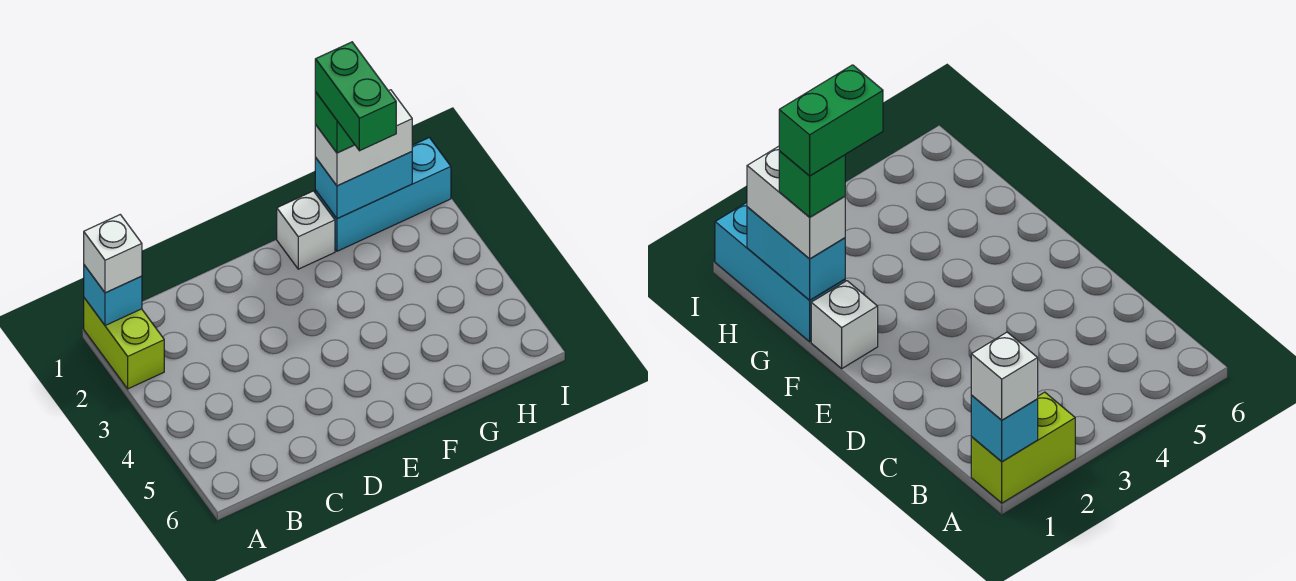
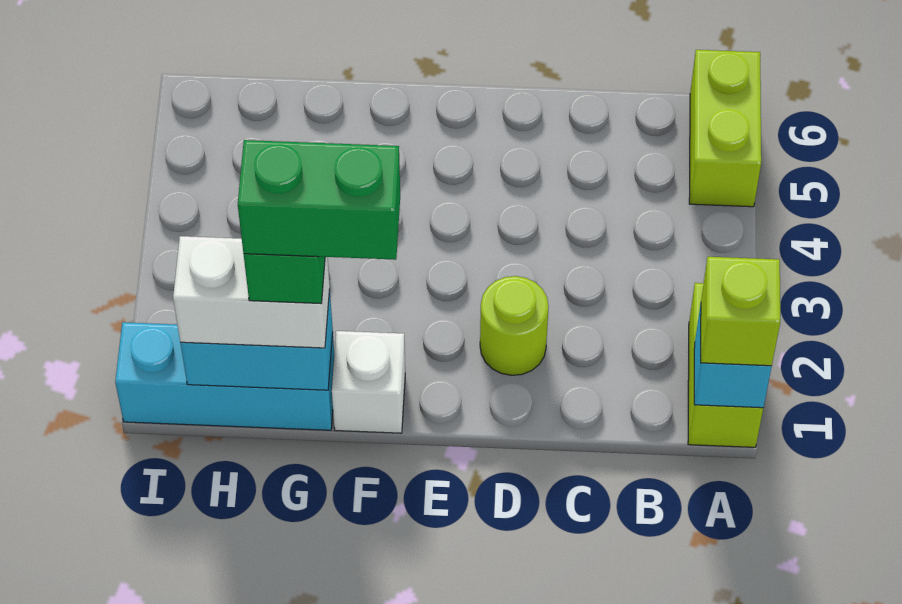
white brick A1 level 3 -> lime brick A1 level 3
none -> lime brick A5:A6 level 1
none -> lime round brick D2 level 1
green brick G1:G2 level 5 -> green brick F1:G1 level 5

